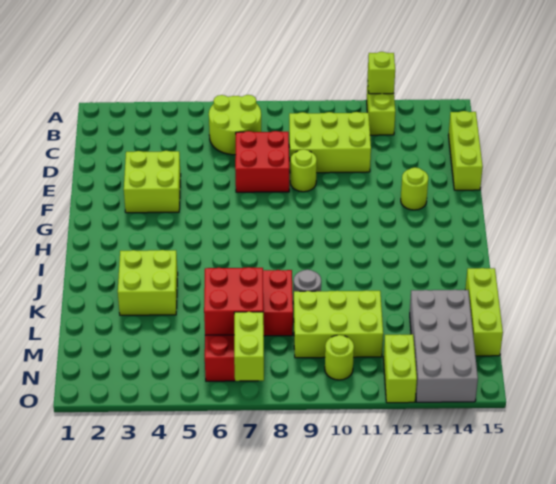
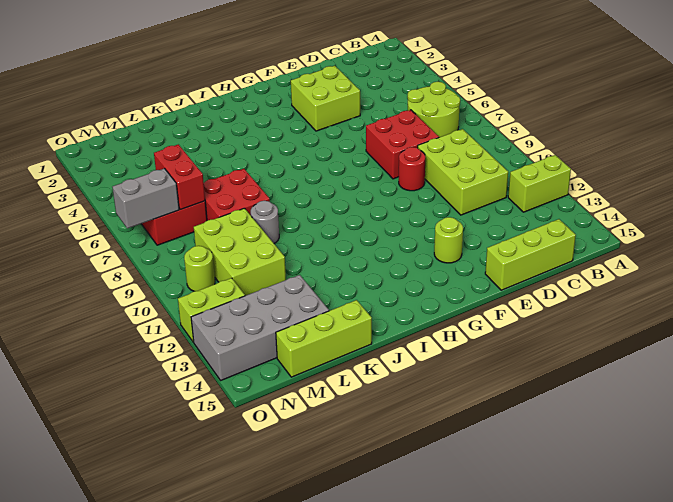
lime brick A12 level 2 -> none
lime round brick E9 level 1 -> red round brick E9 level 1
lime brick J3:K4 level 1 -> none
red brick L6:M7 level 2 -> red brick M6:M7 level 2
lime brick N7:O7 level 2 -> grey brick N7:O7 level 2

